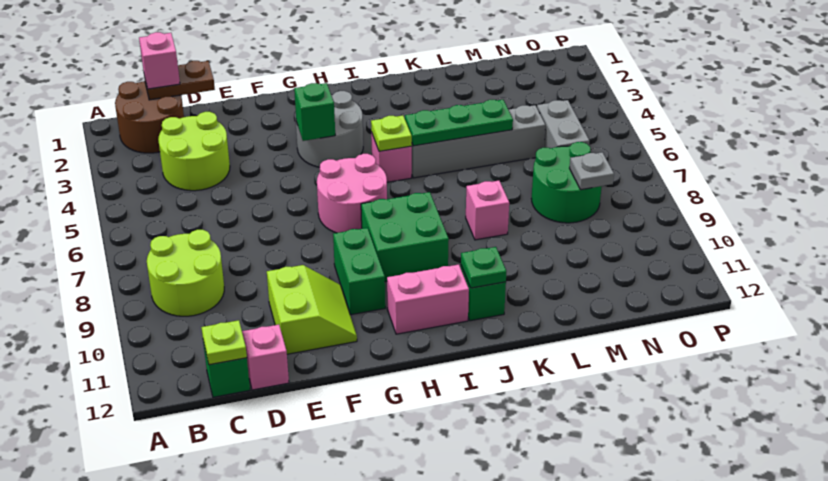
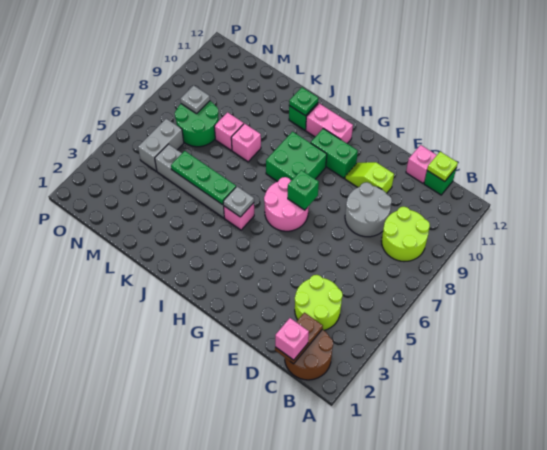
brown plate C1:D1 level 2 -> brown plate C1:C2 level 2
lime slope E10:F11 level 1 top E -> lime slope E10:F10 level 1 top E
grey round brick G3:H4 level 1 -> grey round brick D8:E9 level 1
green brick G4 level 2 -> green brick G7 level 2
green brick G9:G10 level 1 -> green brick G10:H10 level 1
lime plate I5 level 2 -> grey plate I5 level 2
none -> pink brick L8 level 1

